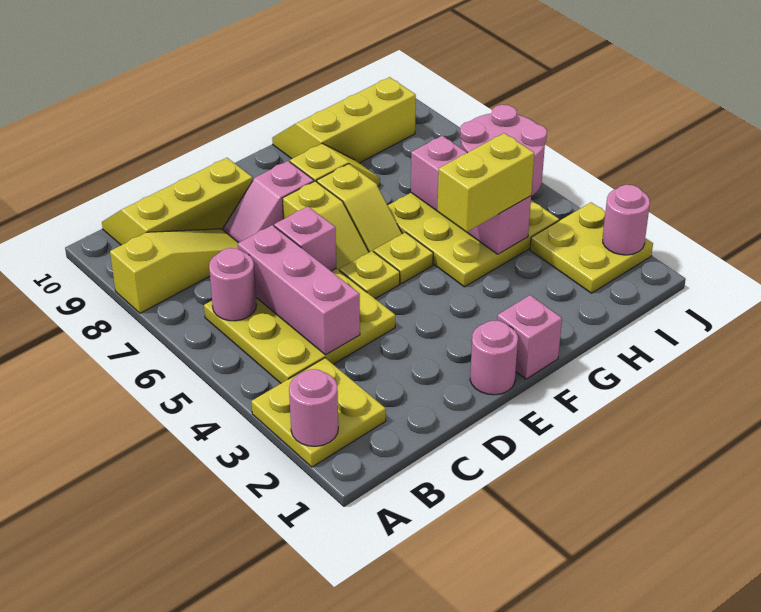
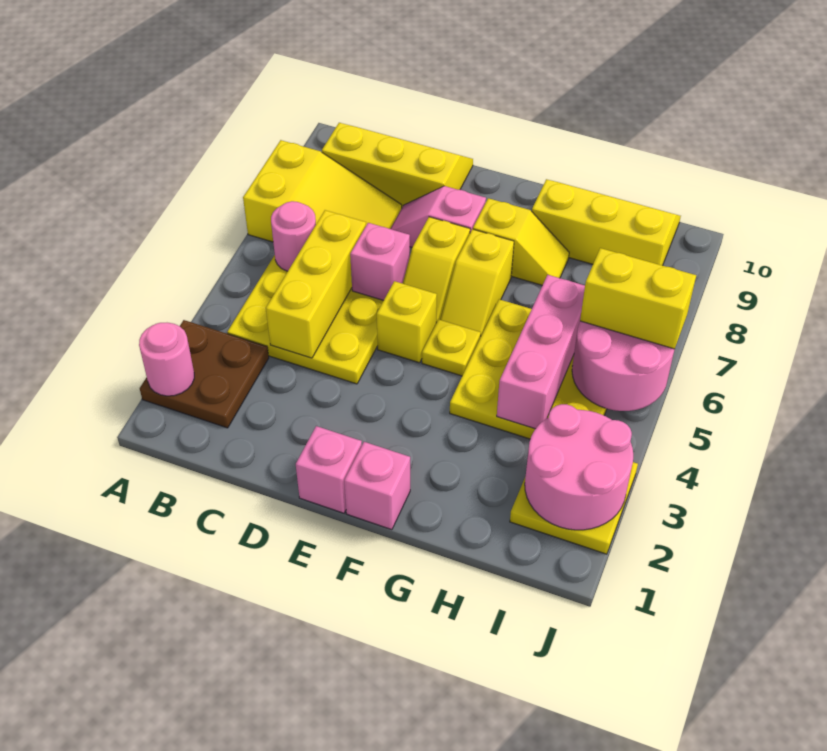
yellow plate A2:B3 level 1 -> brown plate A2:B3 level 1
yellow slope A8:C8 level 1 top A -> yellow slope A7:C8 level 1 top A
pink brick C4:C6 level 2 -> yellow brick C4:C6 level 2
pink round brick E1 level 1 -> pink brick E1 level 1
yellow plate E5 level 1 -> yellow brick E5 level 1
yellow brick G4:H4 level 3 -> yellow brick I6:J6 level 3
pink round brick J2 level 2 -> pink round brick I2:J3 level 2

